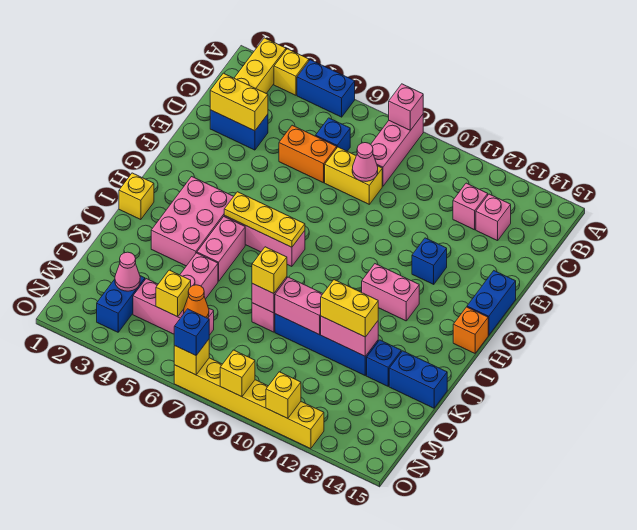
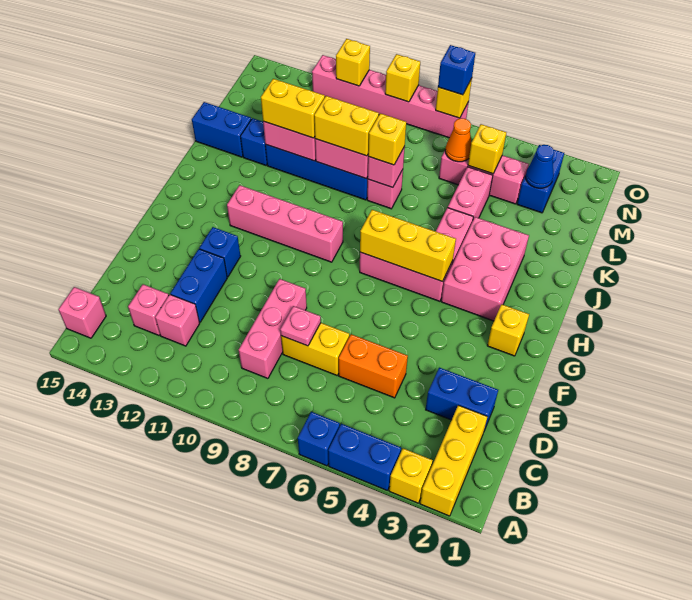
pink brick A8:C8 level 1 -> pink brick C9:E9 level 1
pink brick A8 level 2 -> pink brick B15 level 1
blue brick C6 level 1 -> blue brick A6 level 1
yellow brick D2:D3 level 2 -> yellow brick K9:K10 level 3
pink cone D8 level 2 -> pink plate D8 level 2
blue brick F15:G15 level 1 -> blue brick D12:E12 level 1
yellow plate H5:H7 level 2 -> yellow brick H5:H7 level 2
pink brick H11:H12 level 1 -> pink brick H9:H12 level 1
orange brick H15 level 1 -> none
yellow brick I1 level 1 -> yellow brick G2 level 1
pink cone M3 level 2 -> blue cone M3 level 2
yellow brick O7:O12 level 1 -> pink brick O7:O12 level 1

